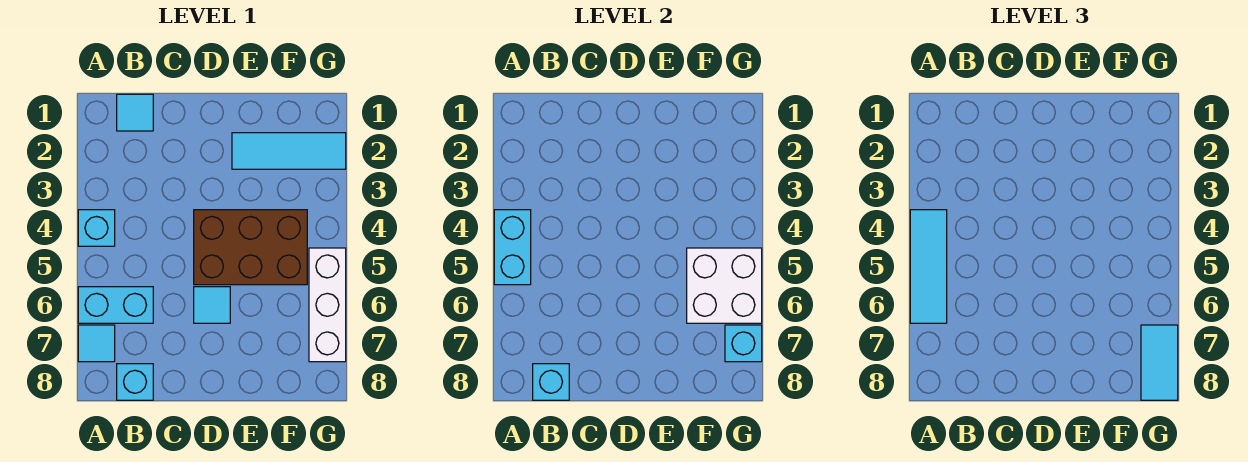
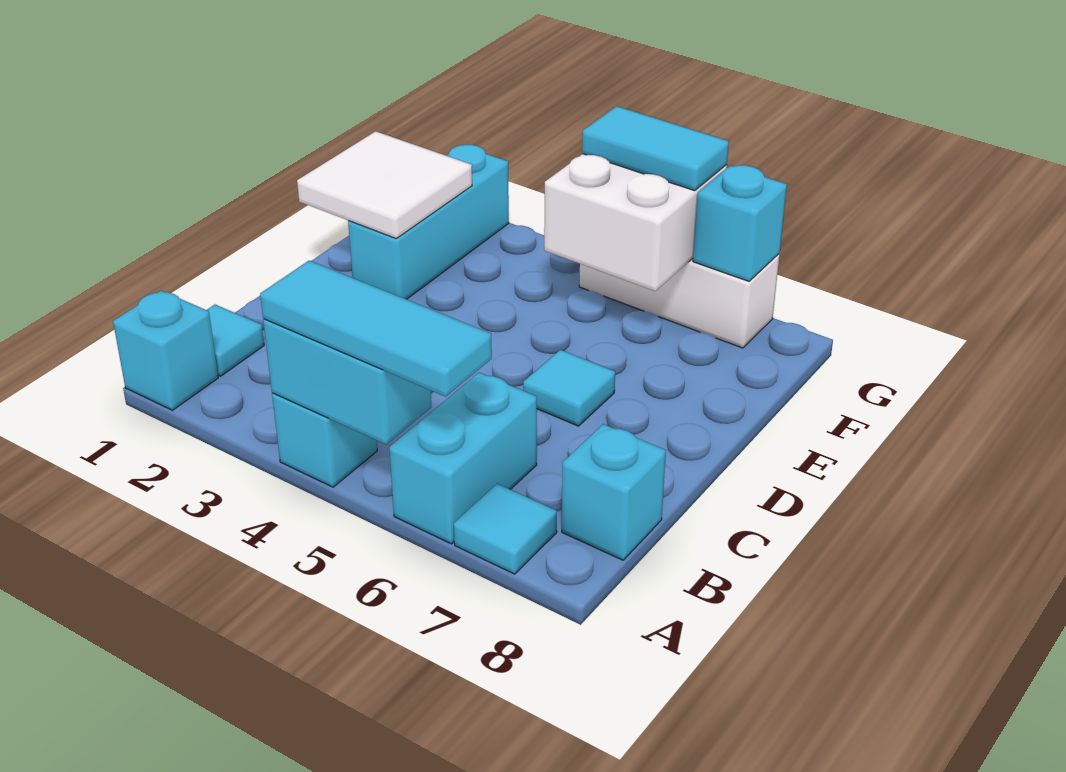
cyan brick B8 level 2 -> cyan brick A1 level 1
brown brick D4:F5 level 1 -> none
none -> white tile E1:F2 level 2
cyan tile E2:G2 level 1 -> cyan brick E2:G2 level 1
cyan tile G7:G8 level 3 -> cyan tile G5:G6 level 3

